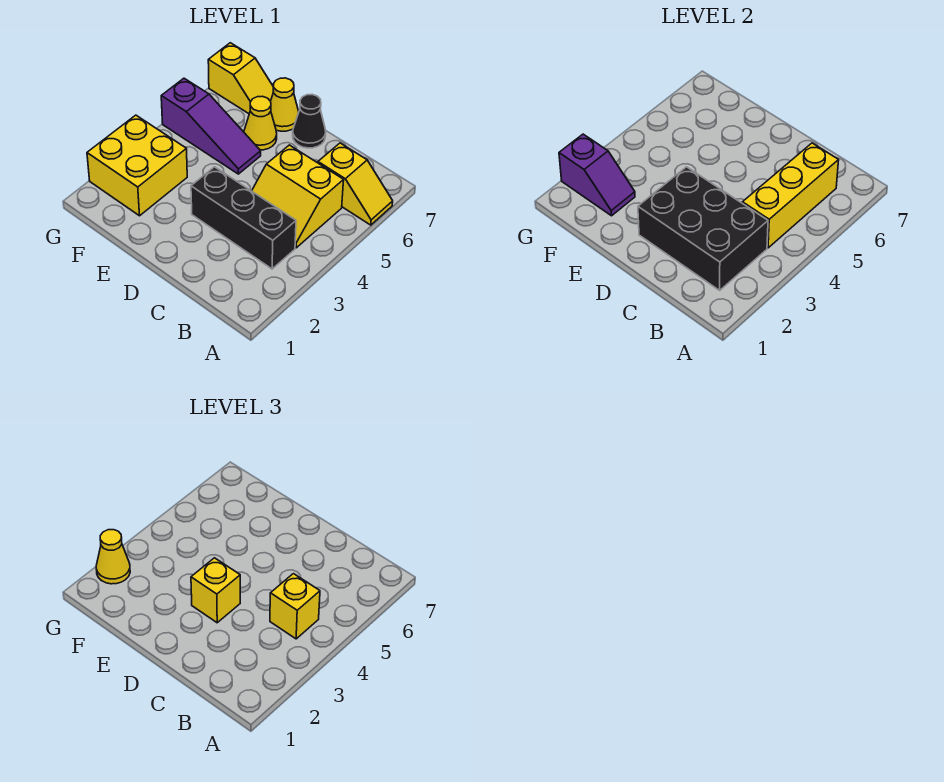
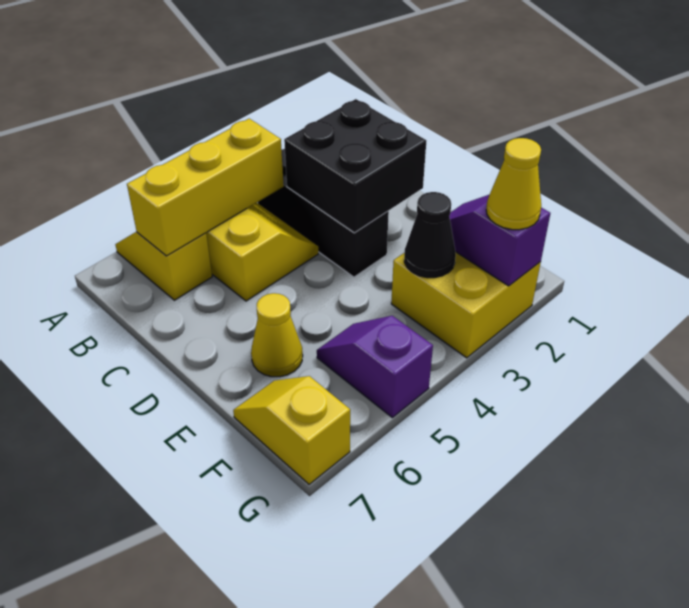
black brick B2:D3 level 2 -> black brick C2:D3 level 2
yellow brick B4 level 3 -> none
yellow brick D3 level 3 -> none
black cone D7 level 1 -> black cone F3 level 2
purple slope E5:G5 level 1 top G -> purple slope F5:G5 level 1 top G
yellow cone E7 level 1 -> none

